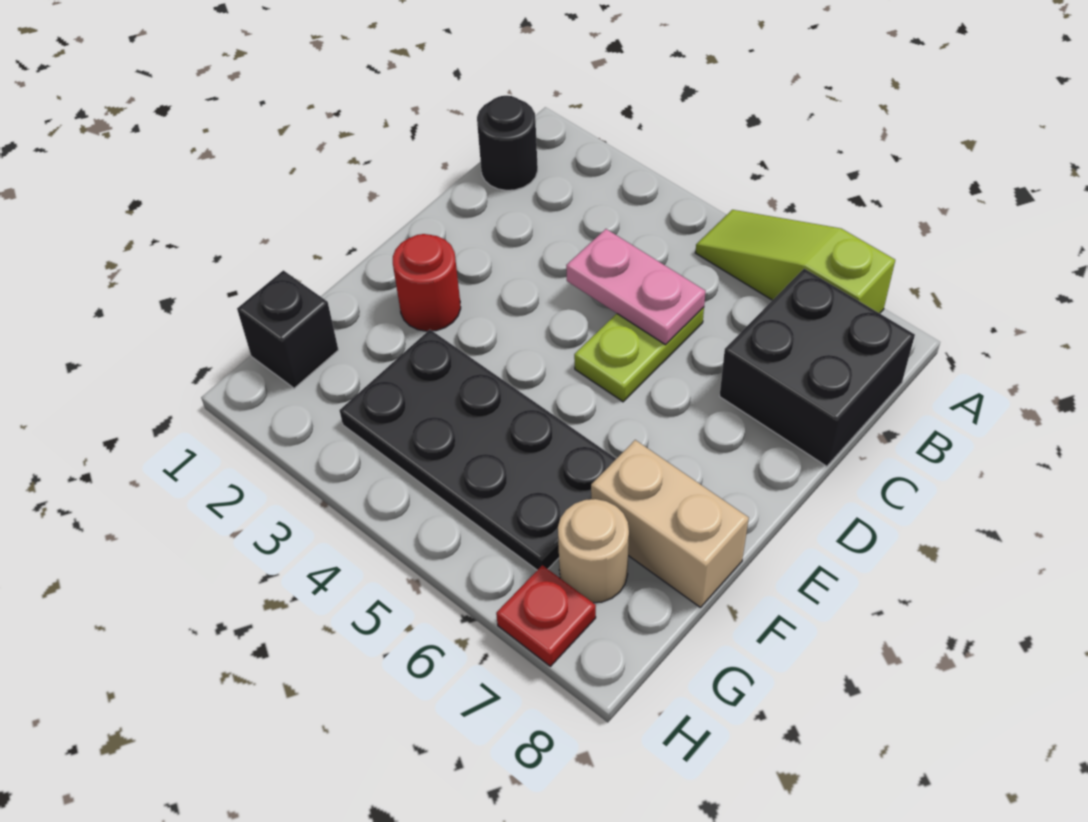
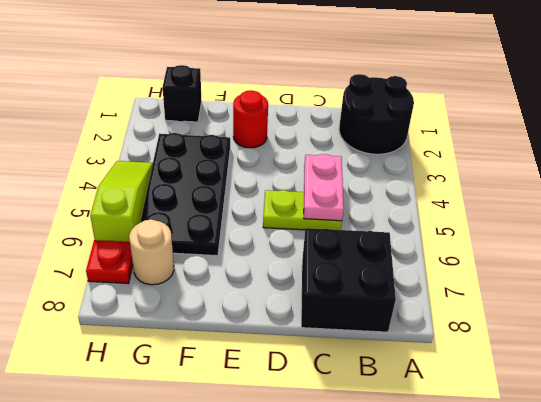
lime slope A5:A7 level 1 top 7 -> lime slope H4:H6 level 1 top 6
black round brick B1 level 1 -> black round brick A1:B2 level 1
tan brick F7:F8 level 1 -> none

